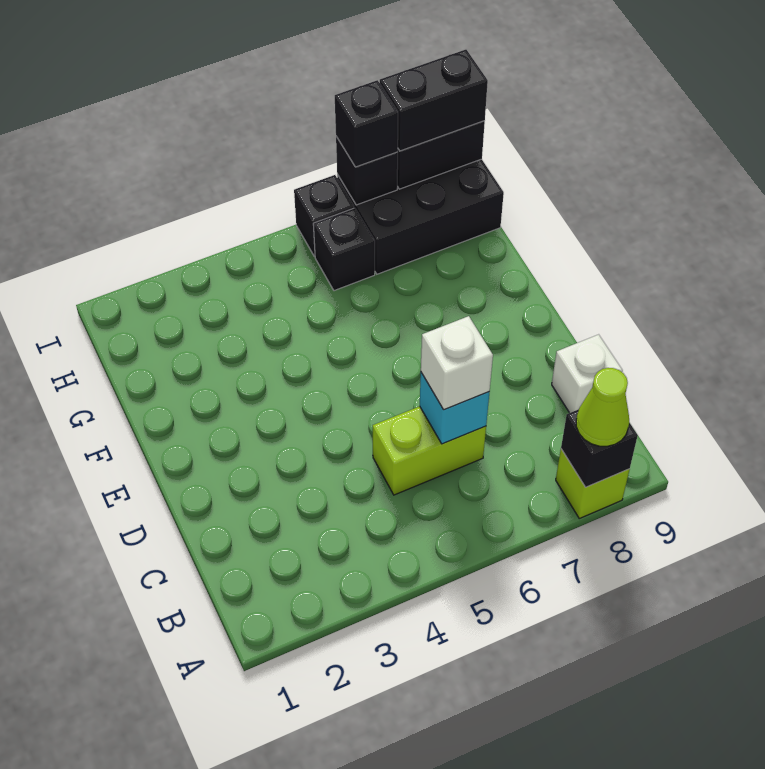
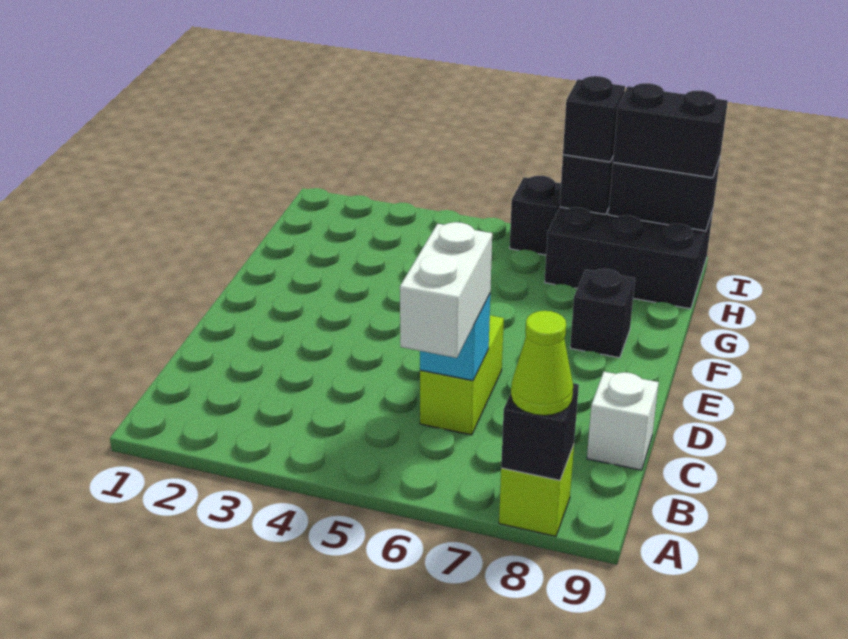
lime brick C5:C6 level 1 -> lime brick C6:D6 level 1
white brick C6 level 3 -> white brick B6:C6 level 3
black brick H6 level 1 -> black brick F8 level 1

